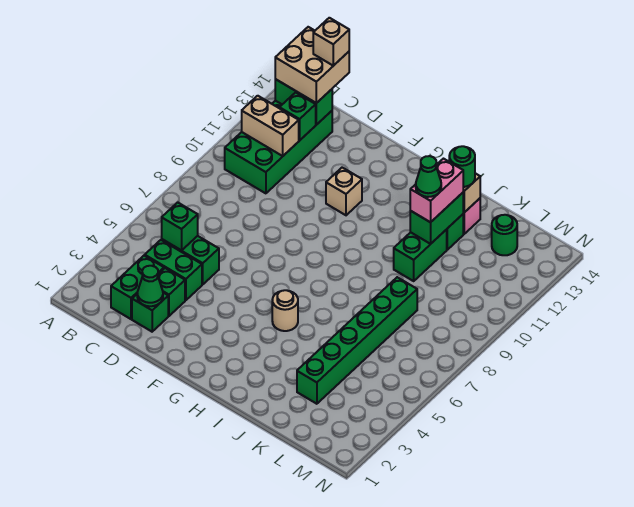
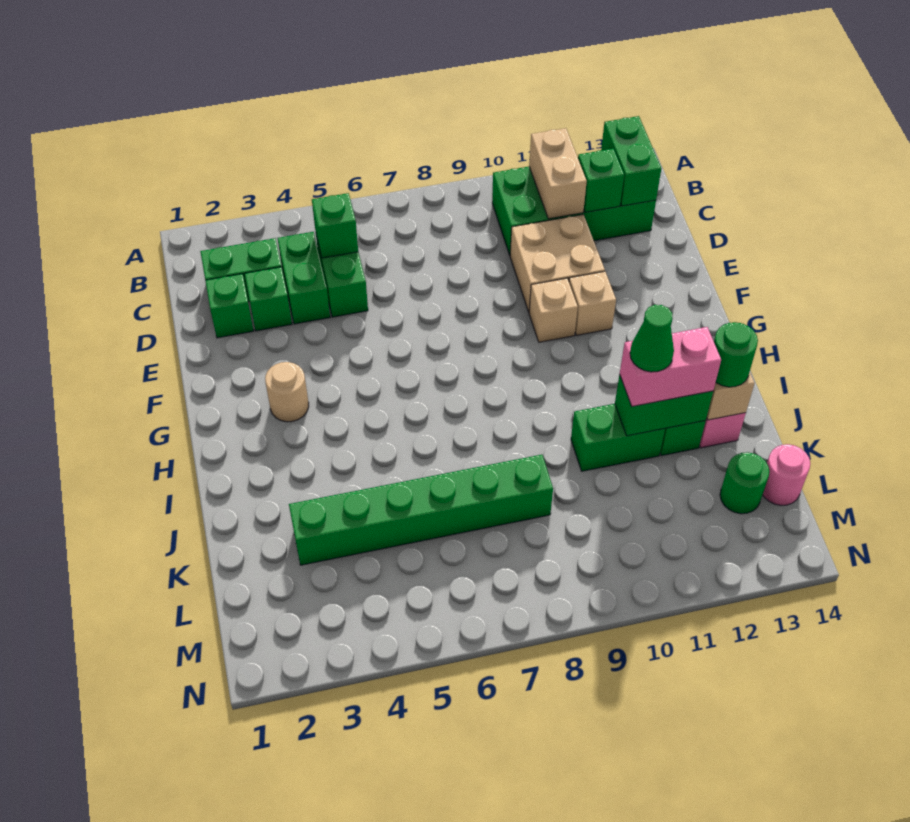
tan brick B13:C14 level 3 -> tan brick D10:E11 level 1
tan brick C14 level 4 -> tan brick F10 level 1
green cone D2 level 2 -> none
tan round brick H5 level 1 -> tan round brick G3 level 1
none -> pink round brick L14 level 1

